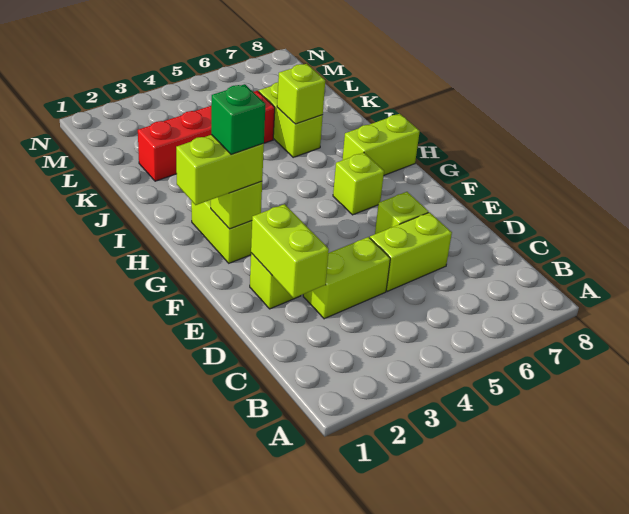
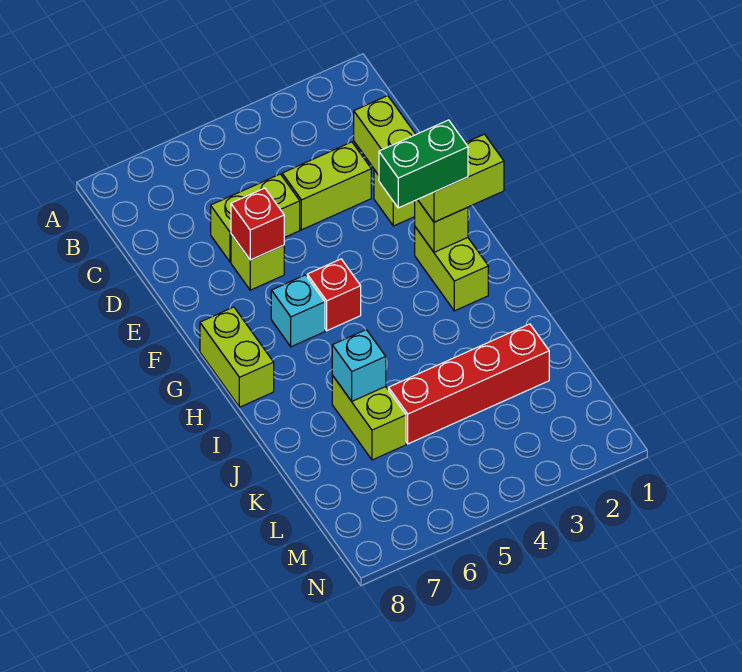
none -> red brick E6 level 2
green brick G2 level 4 -> green brick G2:G3 level 4
none -> red brick G5 level 1
lime brick G6 level 1 -> cyan brick G6 level 1
lime brick H7:H8 level 1 -> lime brick G8:H8 level 1
lime brick J6 level 2 -> cyan brick J6 level 2

